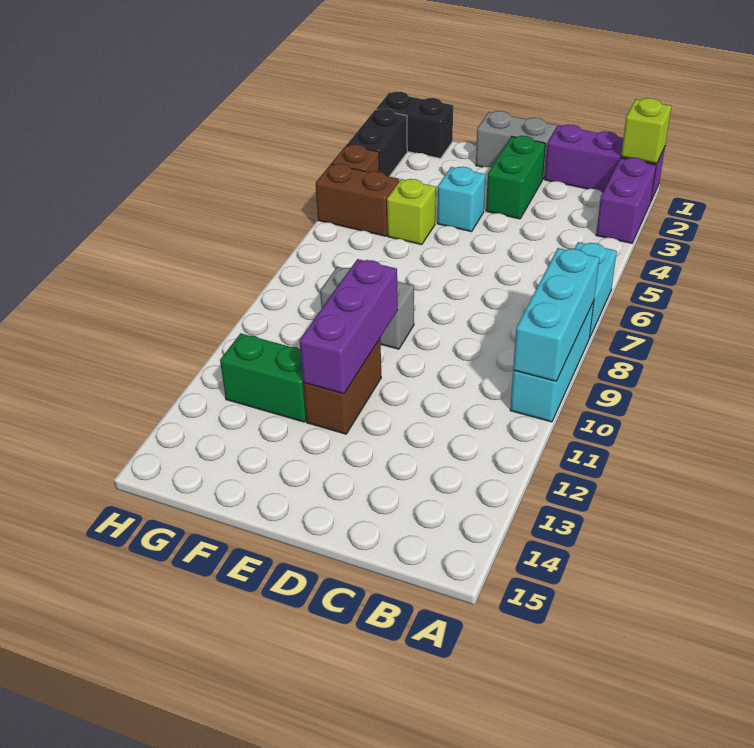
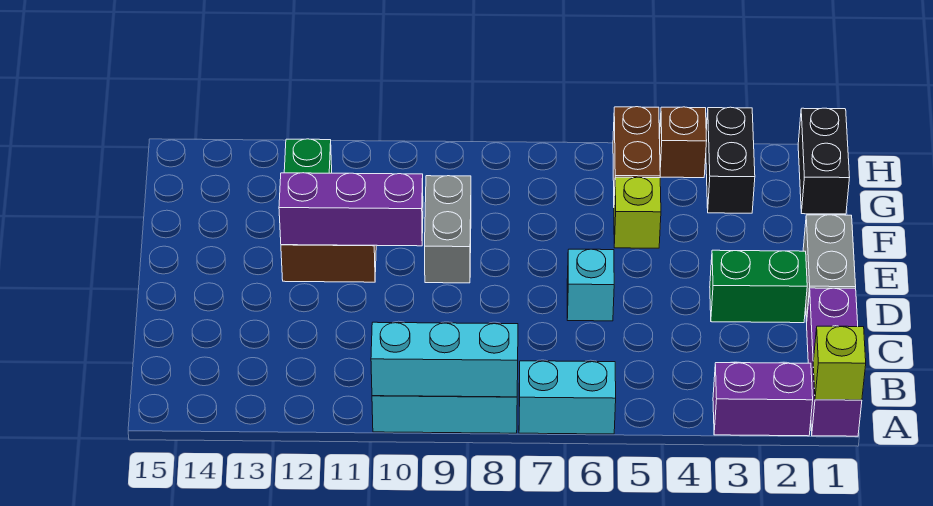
cyan brick E4 level 1 -> cyan brick D6 level 1
black brick H2:H3 level 1 -> black brick G3:H3 level 1

